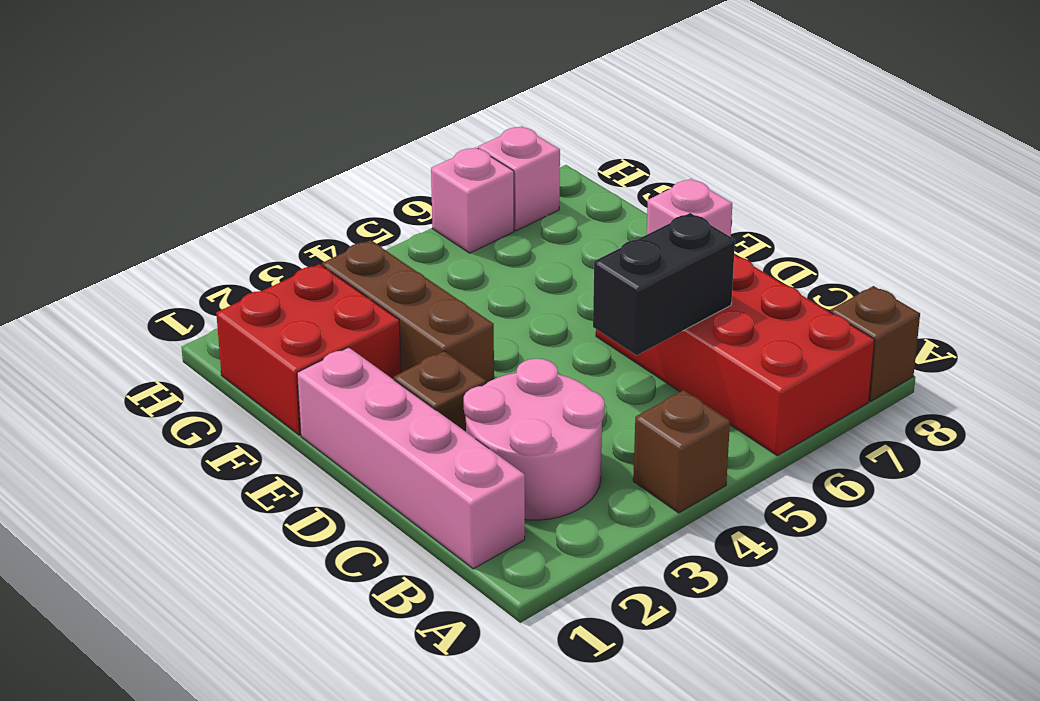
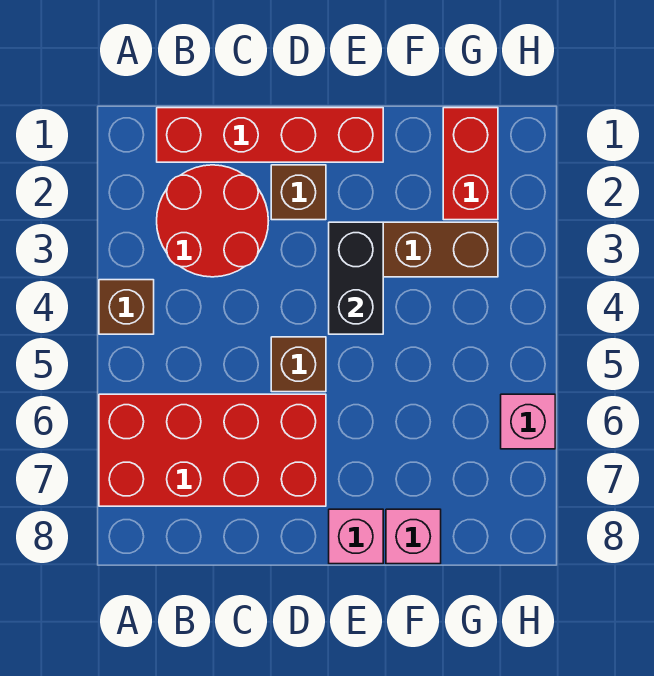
brown brick A8 level 1 -> brown brick D5 level 1
pink brick B1:E1 level 1 -> red brick B1:E1 level 1
pink round brick B2:C3 level 1 -> red round brick B2:C3 level 1
black brick C5:C6 level 2 -> black brick E3:E4 level 2
red brick F1:G2 level 1 -> red brick G1:G2 level 1
pink brick H7 level 1 -> pink brick F8 level 1

